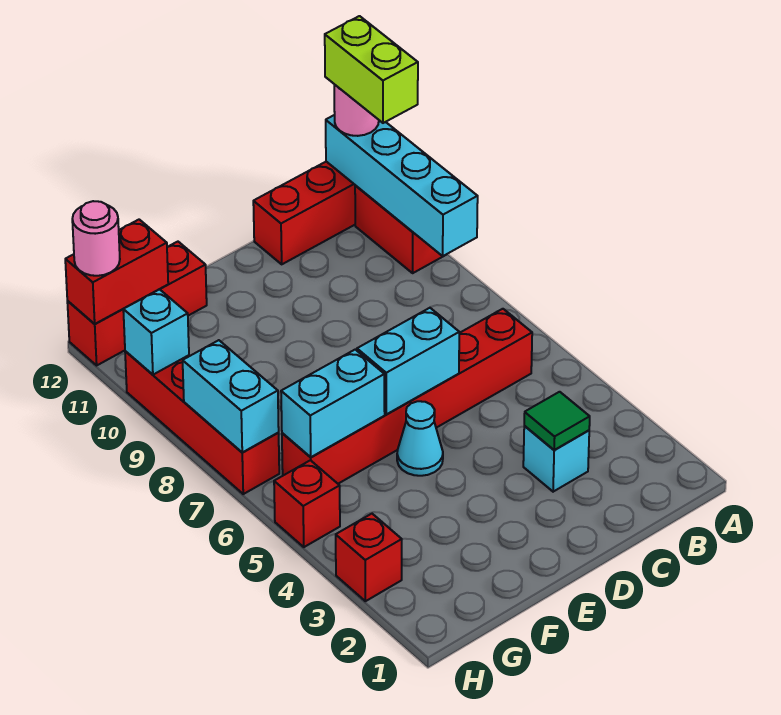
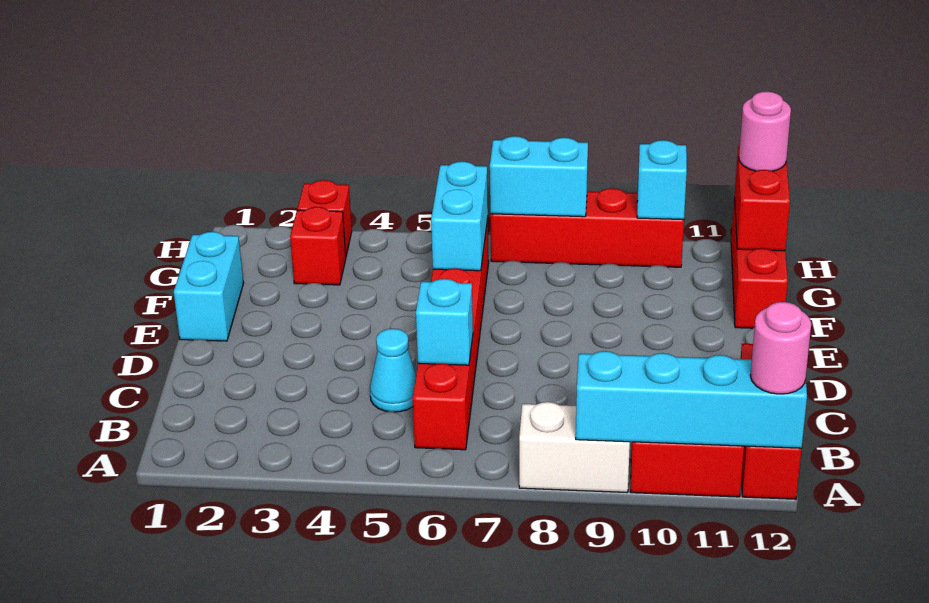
none -> white brick A8:A9 level 1
lime brick A11:A12 level 4 -> none
cyan brick C3 level 1 -> cyan brick C6 level 2
green tile C3 level 2 -> none
cyan brick D6:E6 level 2 -> cyan brick E1:F1 level 1
cyan cone E5 level 1 -> cyan cone C5 level 1
red brick H5 level 1 -> red brick G3 level 1

